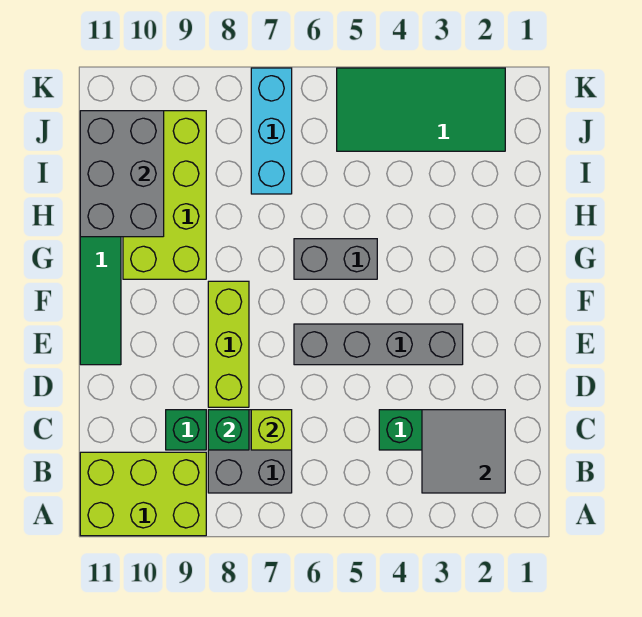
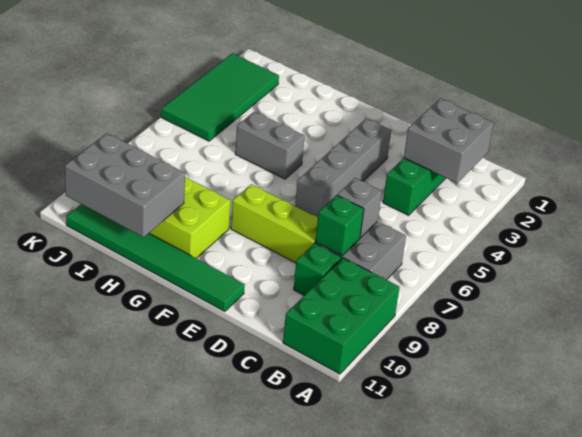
lime brick A9:B11 level 1 -> green brick A9:B11 level 1
grey tile B2:C3 level 2 -> grey brick B2:C3 level 2
lime brick C7 level 2 -> grey brick C7 level 2
grey brick G5:G6 level 1 -> grey brick G5:H5 level 1
cyan brick I7:K7 level 1 -> none

